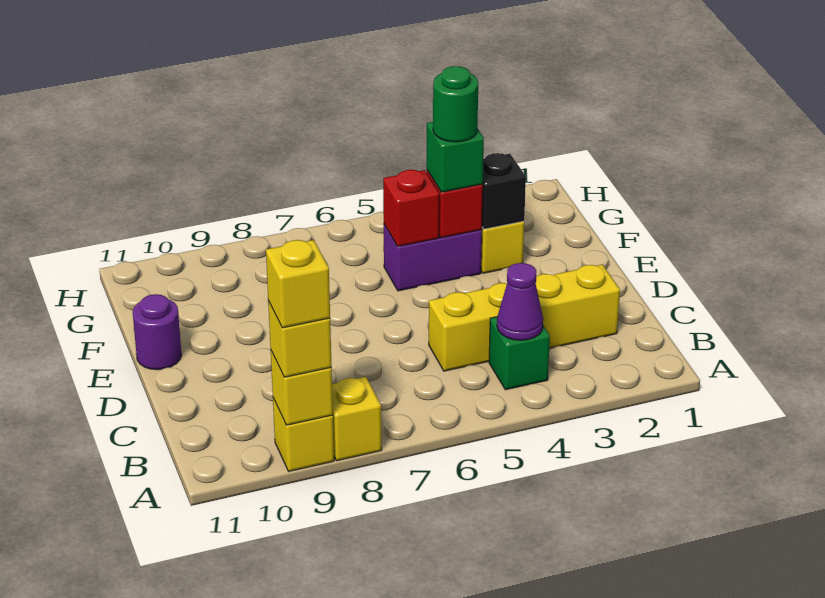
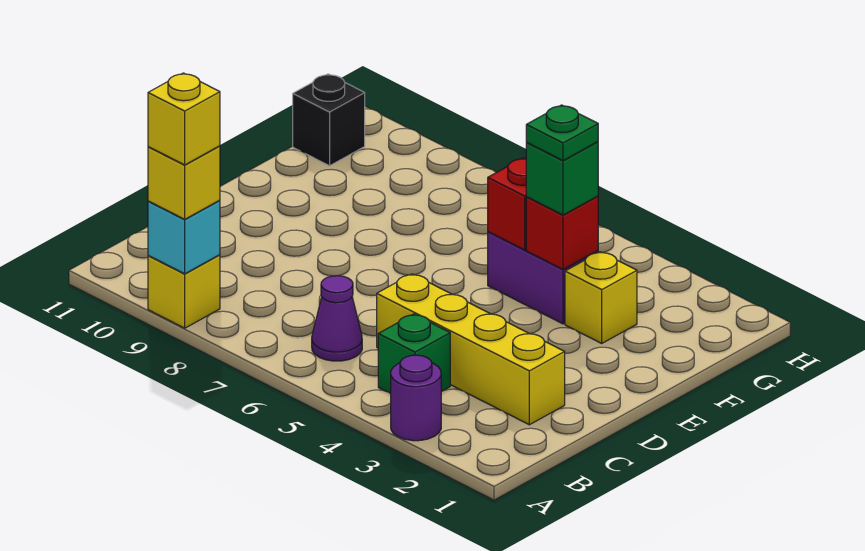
yellow brick A8 level 1 -> none
yellow brick A9 level 2 -> cyan brick A9 level 2
purple cone B4 level 2 -> purple cone B6 level 1
purple round brick E11 level 1 -> purple round brick A3 level 1
black brick F3 level 2 -> black brick G11 level 1
green round brick F4 level 4 -> green plate F4 level 4

